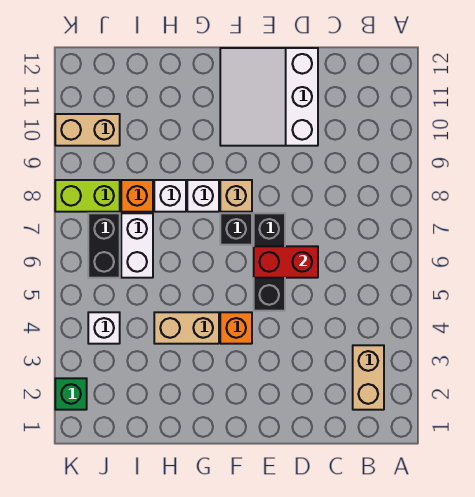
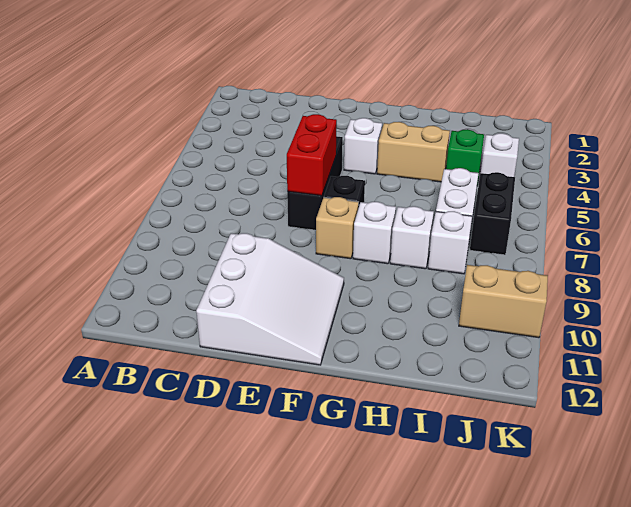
tan brick B2:B3 level 1 -> none
red brick D6:E6 level 2 -> red brick E6:E7 level 2
orange brick F4 level 1 -> white brick F4 level 1
orange brick I8 level 1 -> white brick I8 level 1
lime brick J8:K8 level 1 -> none
green brick K2 level 1 -> green brick I4 level 1

